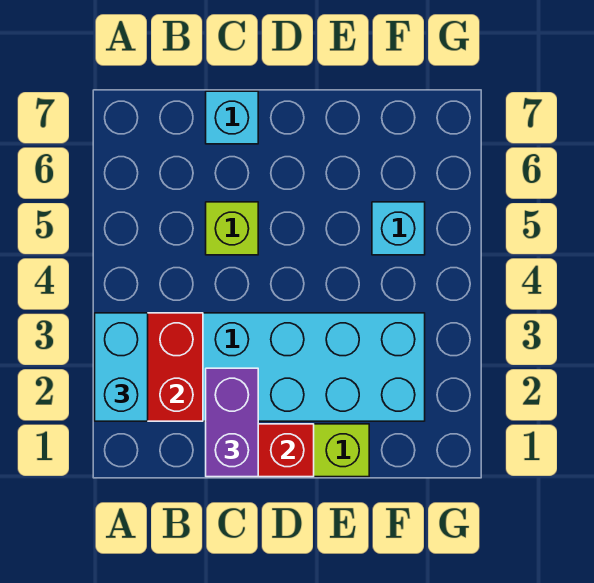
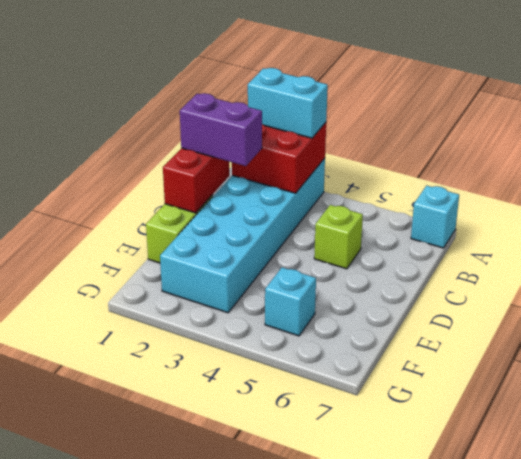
cyan brick C7 level 1 -> cyan brick A7 level 1

